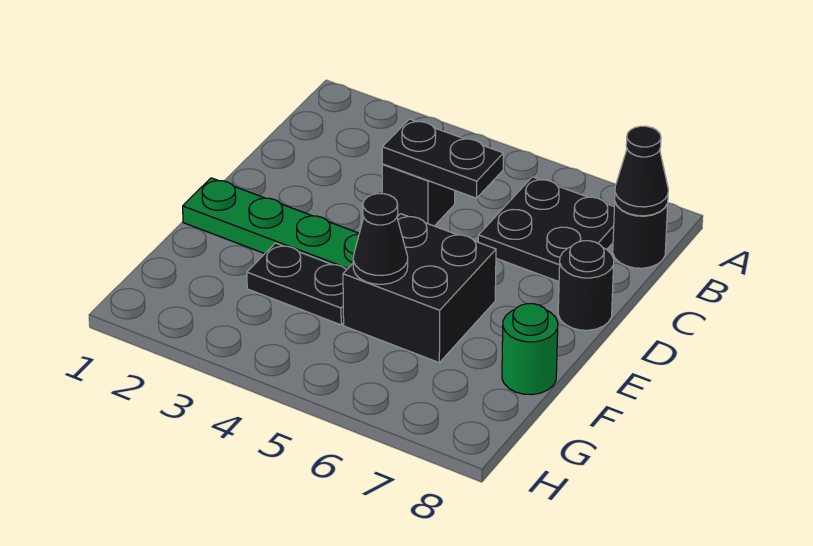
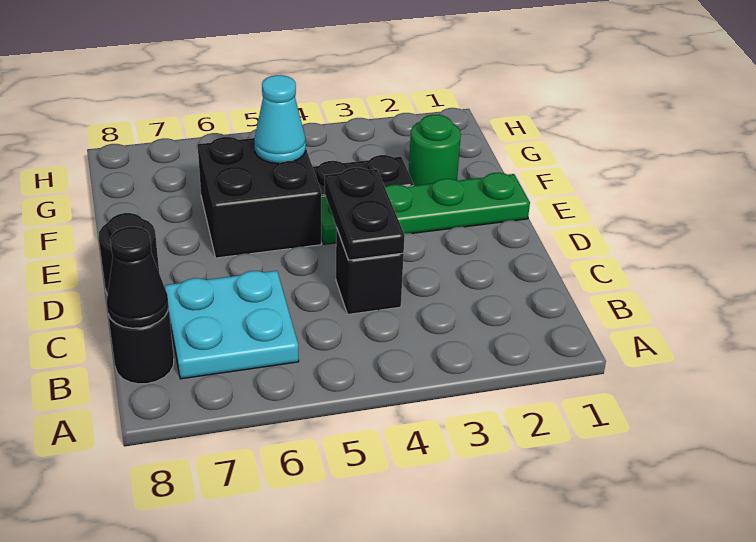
black plate B6:C7 level 1 -> cyan plate B6:C7 level 1
black plate C4:C5 level 2 -> black plate C4:D4 level 2
black cone F5 level 2 -> cyan cone F5 level 2
green round brick F8 level 1 -> green round brick F2 level 1

